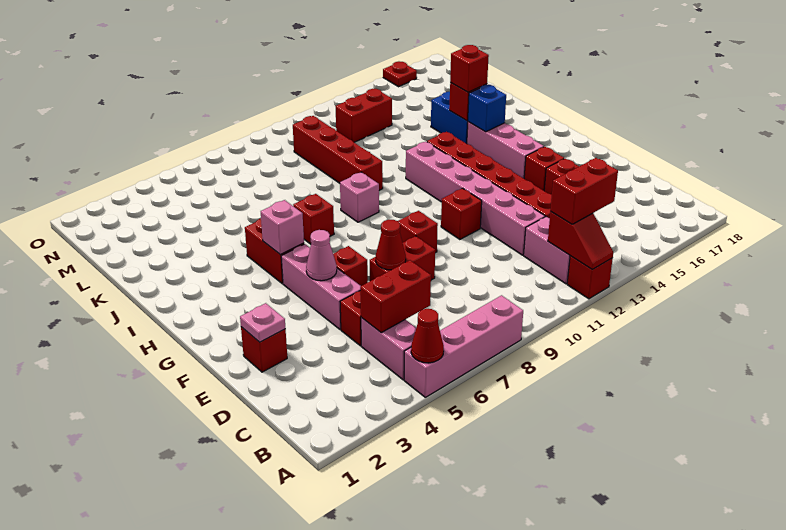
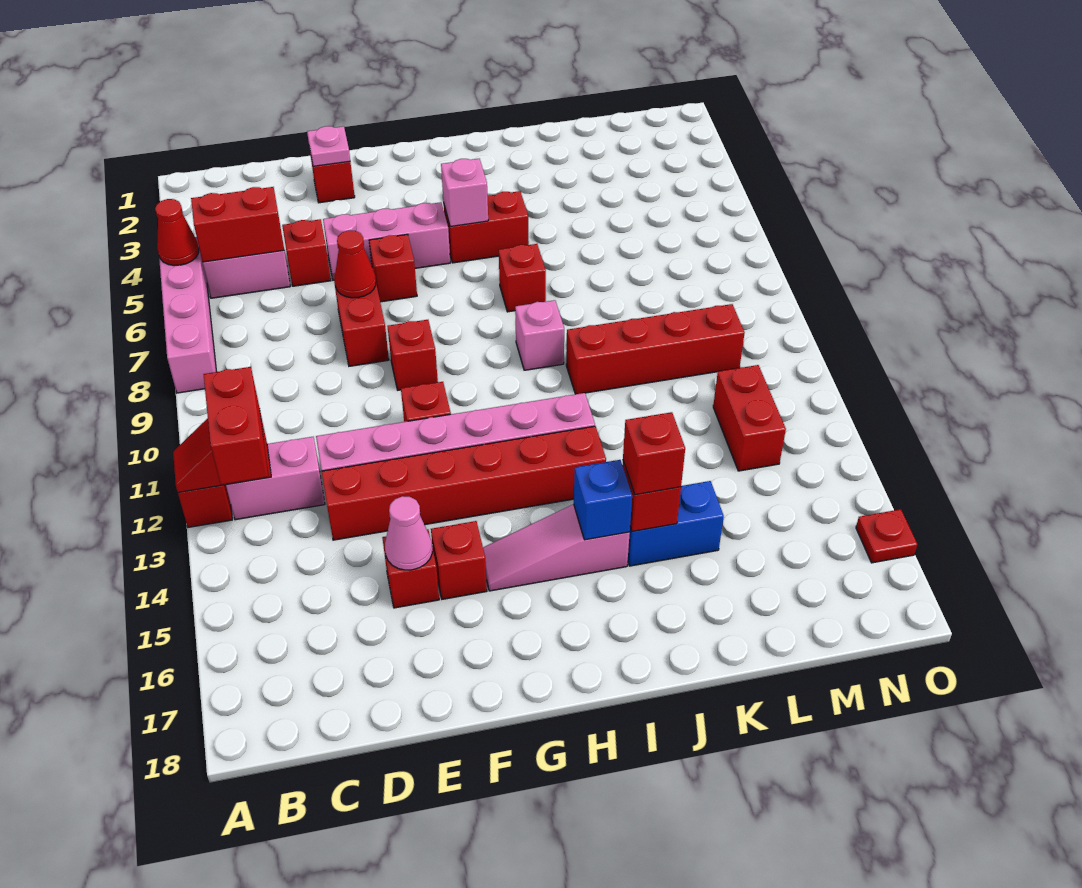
red brick C5:C6 level 2 -> red brick B5:C5 level 2
pink cone F5 level 2 -> pink cone E15 level 2
pink brick G15:I15 level 1 -> pink slope G15:I15 level 1 top I

